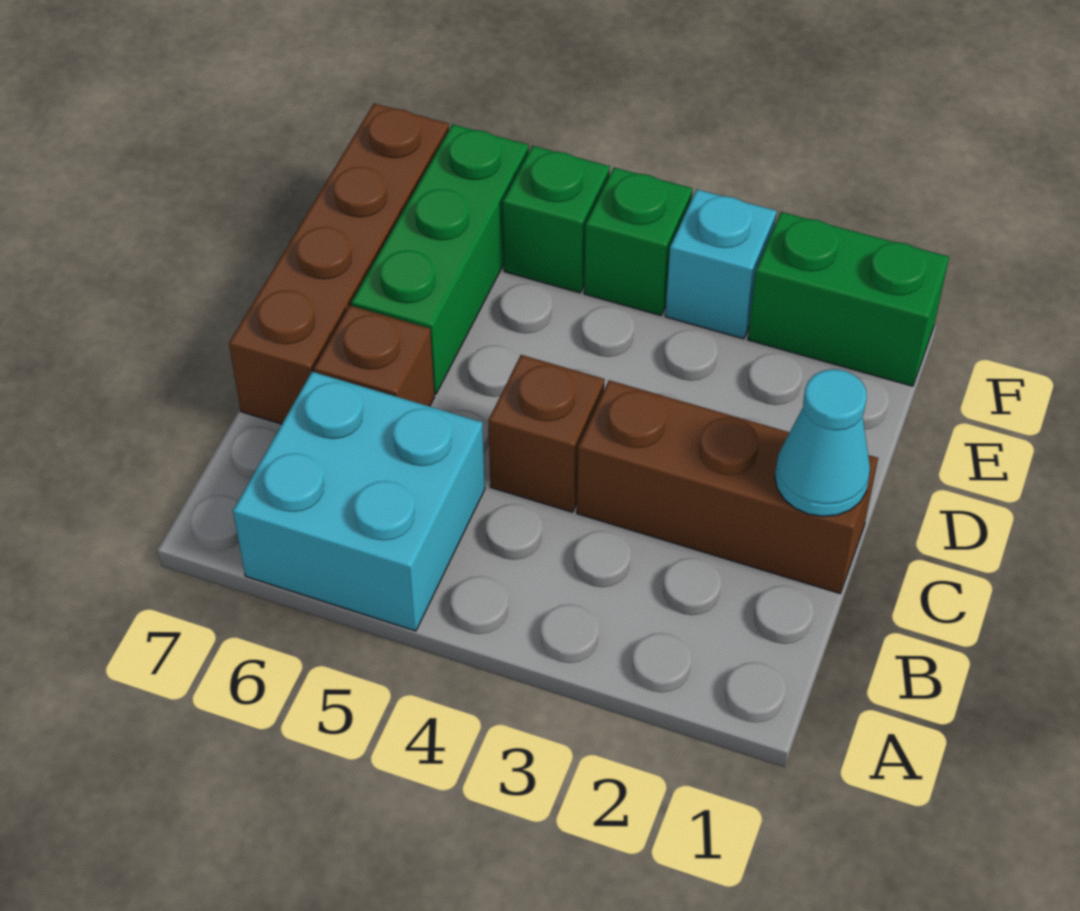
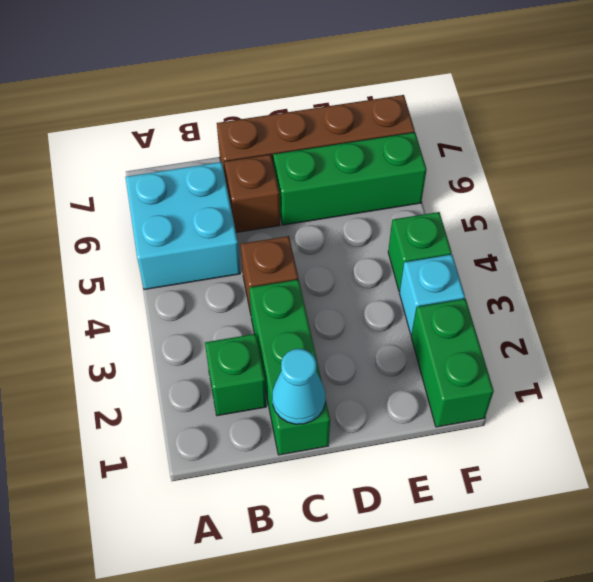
brown brick C1:C3 level 1 -> green brick C1:C3 level 1
green brick F5 level 1 -> green brick B2 level 1

